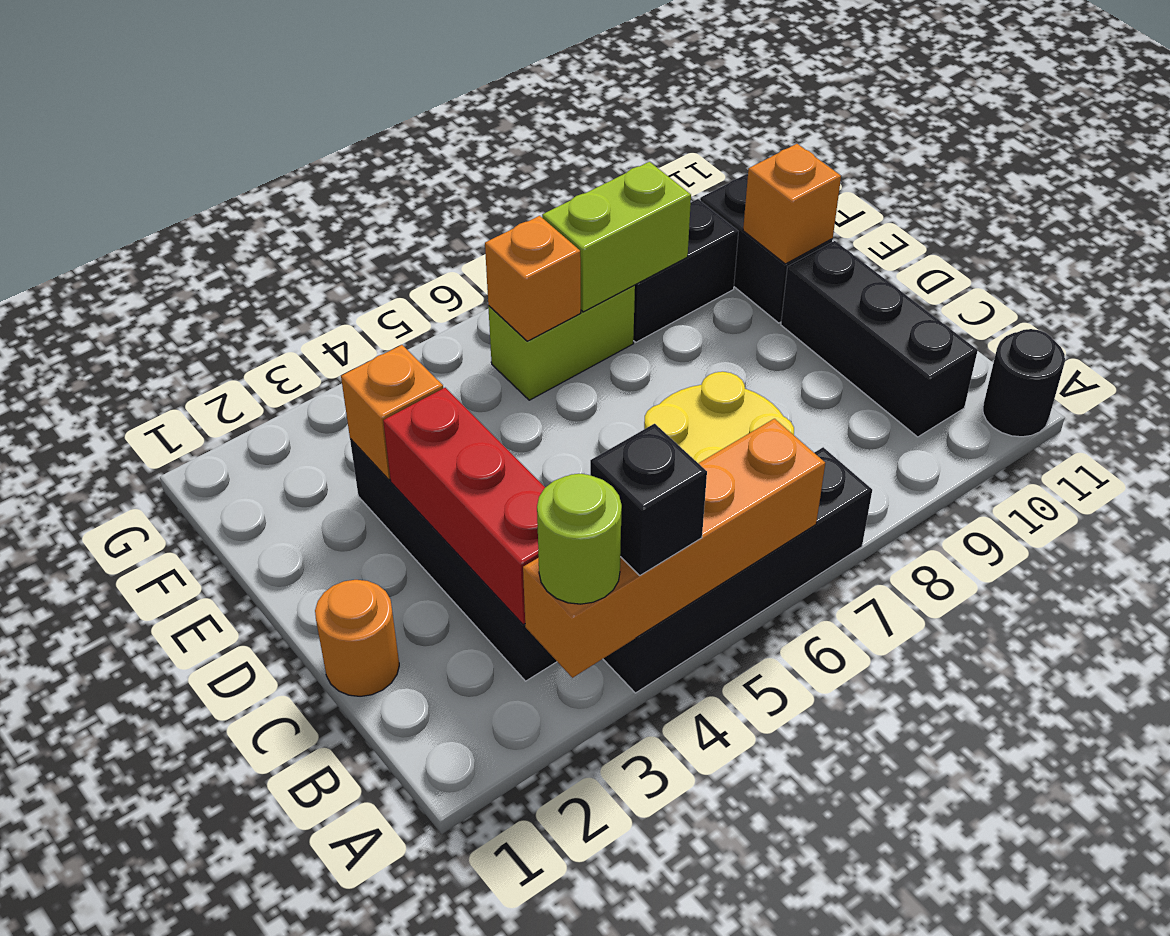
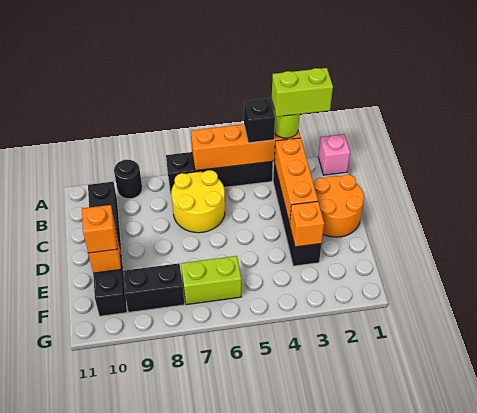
none -> pink brick A1 level 1
black round brick A11 level 1 -> black round brick A9 level 1
red brick B3:D3 level 2 -> orange brick B3:D3 level 2
orange round brick C1 level 1 -> orange round brick C1:D2 level 1
orange brick F6 level 2 -> orange brick E10 level 3
lime brick F7:F8 level 2 -> lime brick A2:A3 level 4

